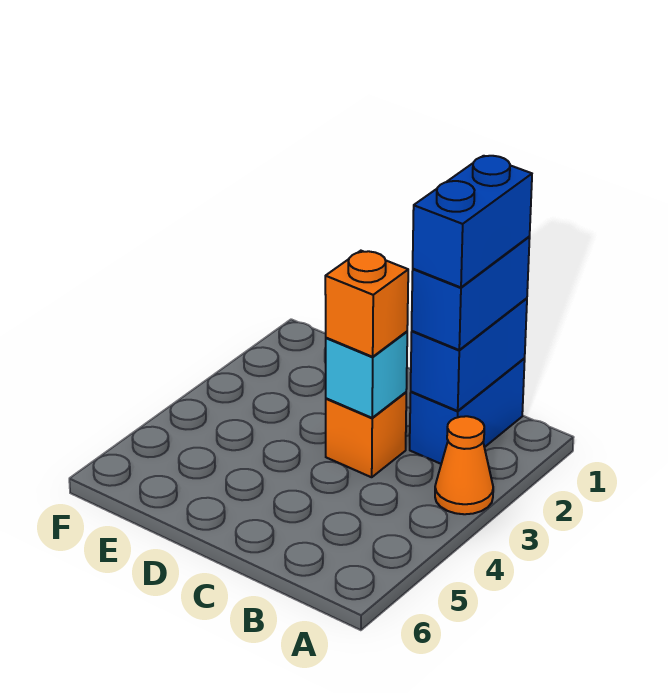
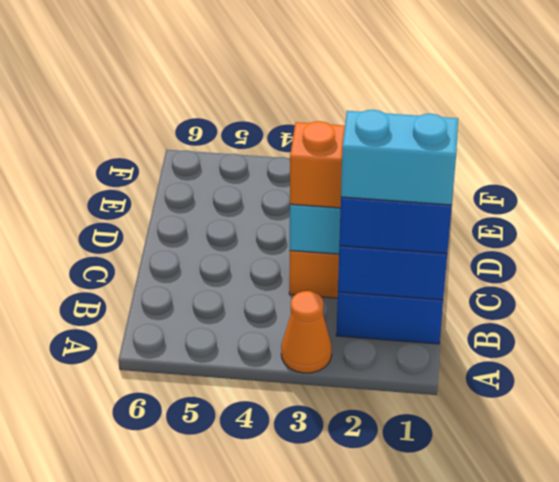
blue brick B1:B2 level 4 -> cyan brick B1:B2 level 4

